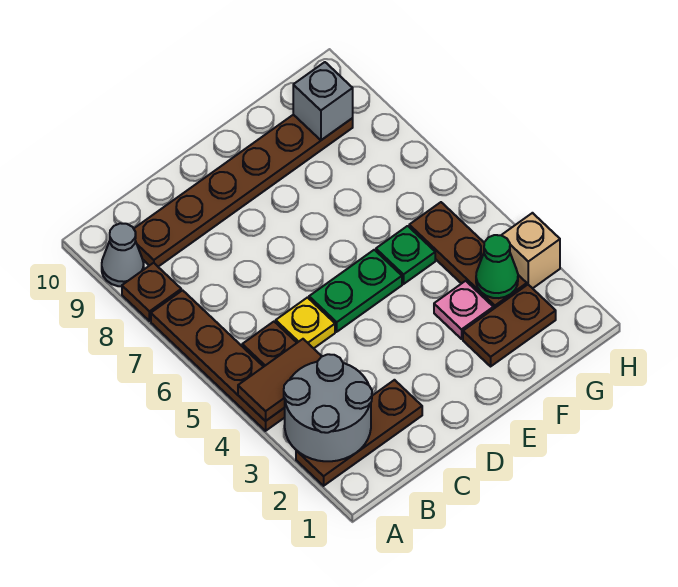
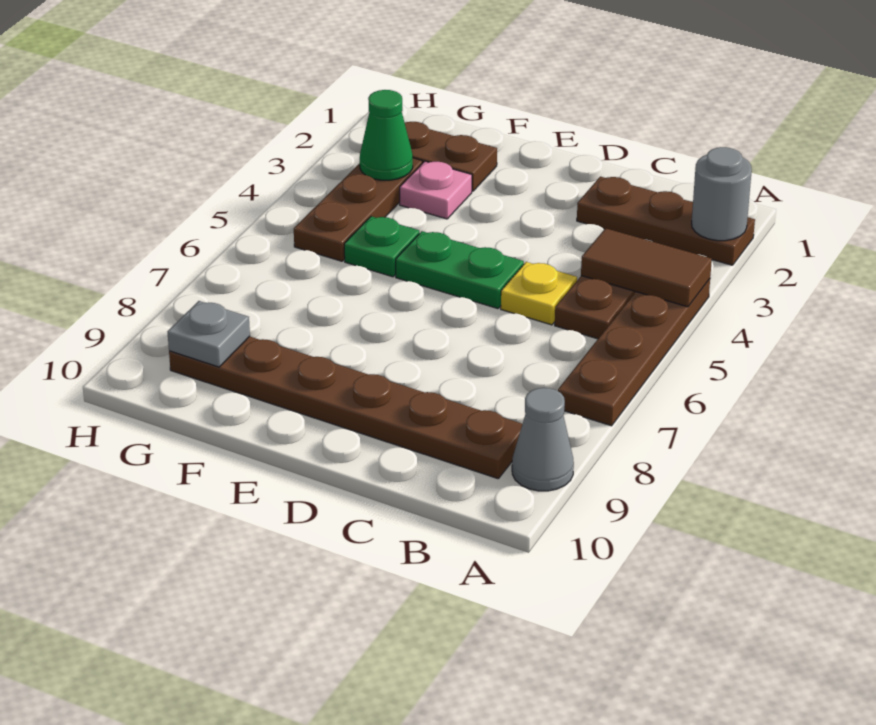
grey round brick A2:B3 level 2 -> grey round brick A2 level 2
brown plate A8 level 1 -> none
grey brick G9 level 2 -> grey plate G9 level 2
tan brick H3 level 1 -> none

